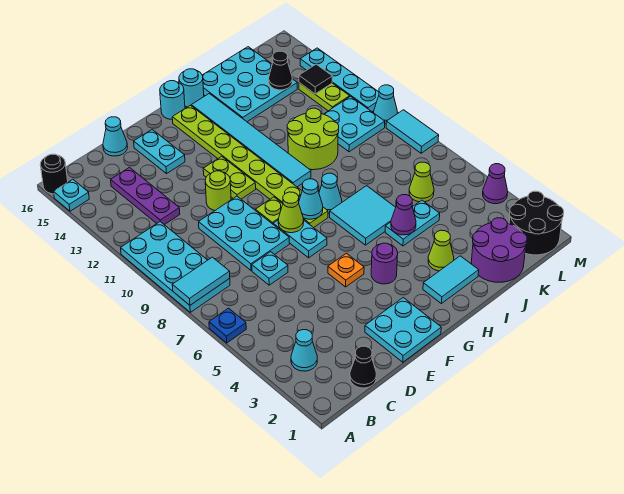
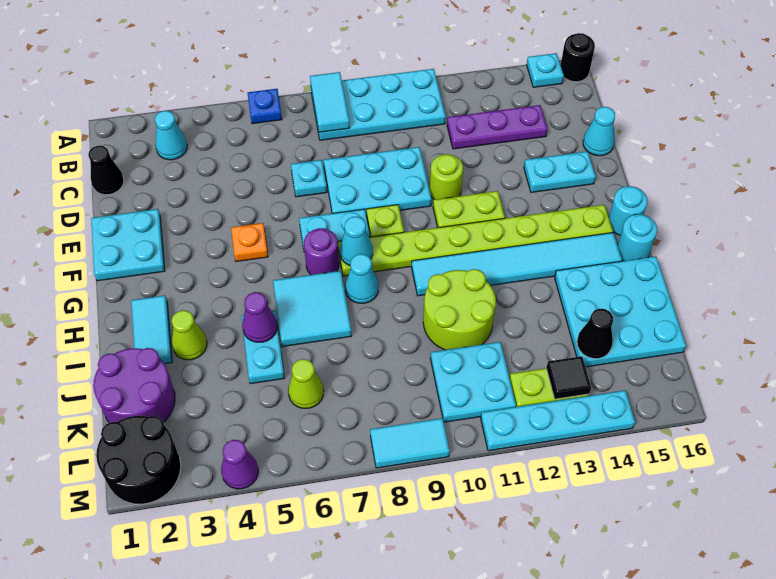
lime cone F8 level 2 -> none
purple round brick G4 level 1 -> purple round brick G7 level 1
cyan cone M10 level 1 -> none

